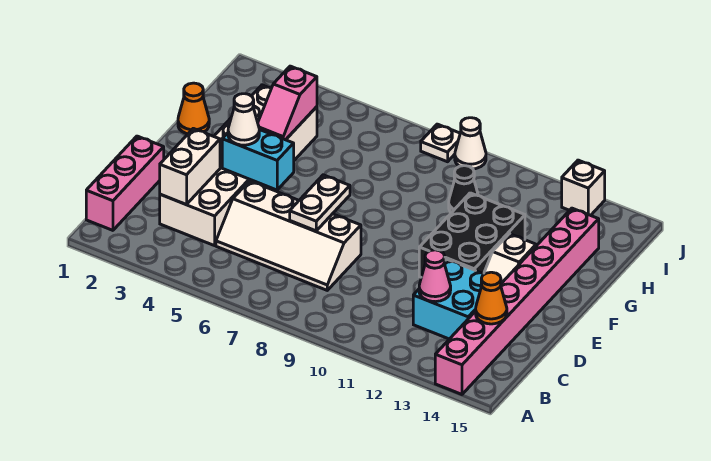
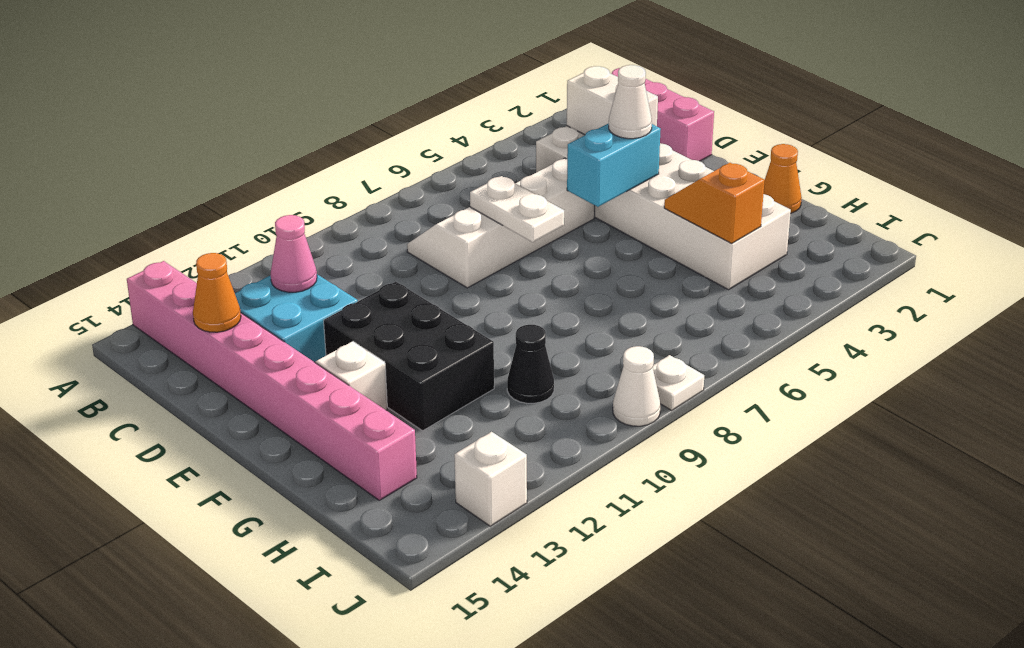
pink slope G4:H4 level 2 top H -> orange slope G4:H4 level 2 top H

